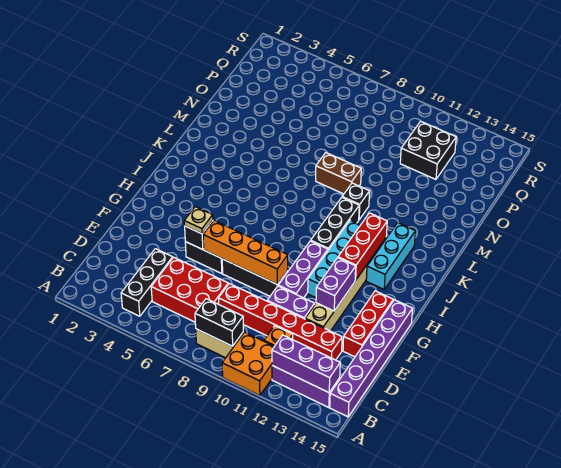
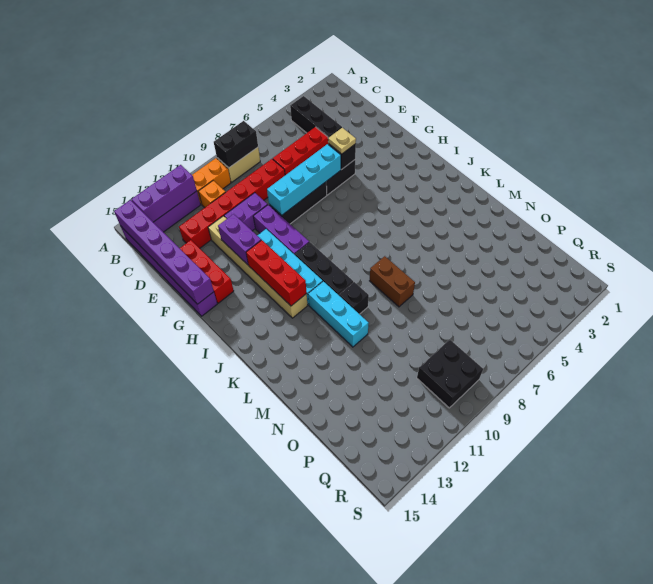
orange brick A10:B11 level 1 -> orange brick B10:B11 level 1
none -> purple brick B15:G15 level 2
red brick C5:D7 level 1 -> red brick D5:D7 level 1
orange brick F6:F9 level 2 -> cyan brick F6:F9 level 2
cyan brick I13:K13 level 1 -> cyan brick K11:M11 level 1
brown brick M8:M9 level 1 -> brown brick L8:M8 level 1
black brick P11:Q12 level 1 -> black brick Q9:R10 level 1

